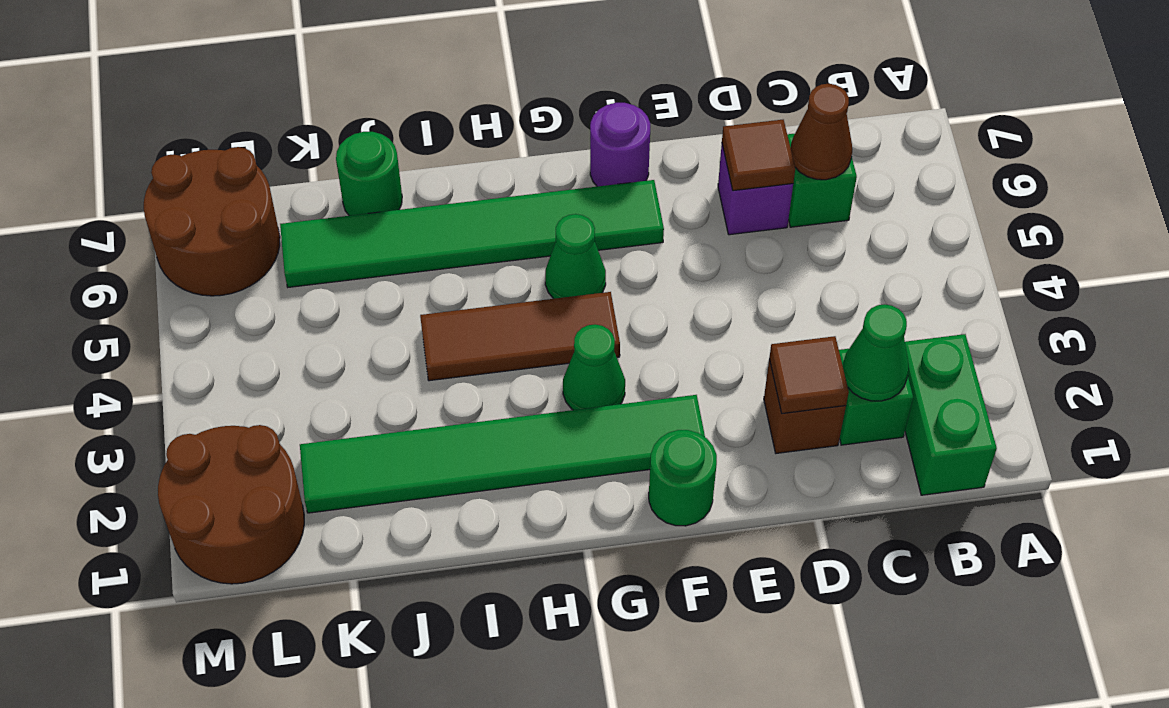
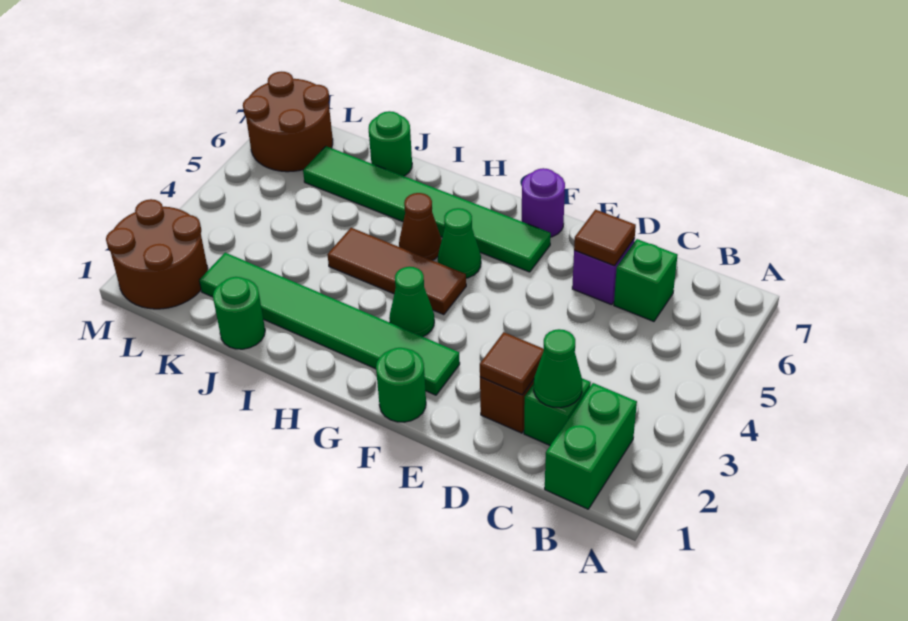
brown cone C6 level 2 -> brown cone H5 level 1
none -> green round brick J1 level 1

